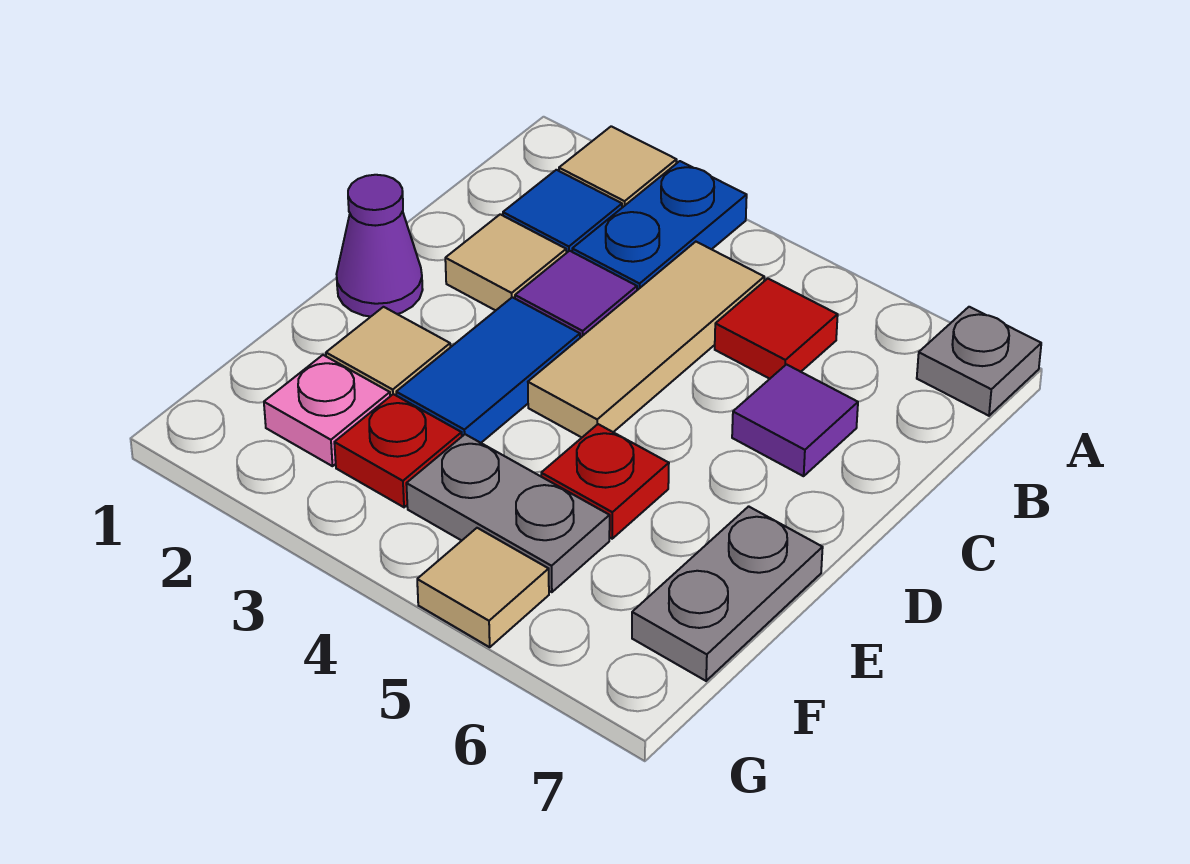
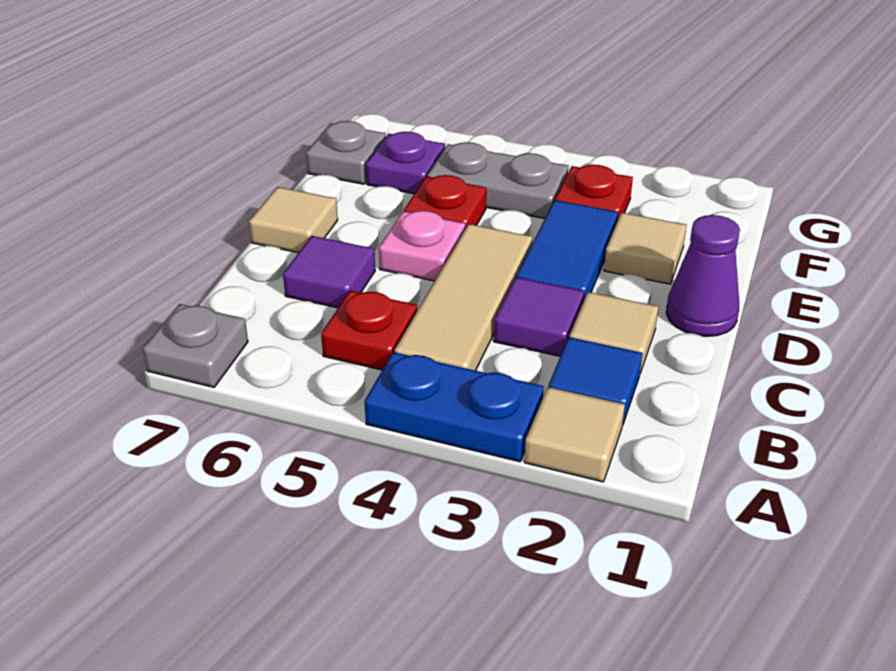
blue plate A3:B3 level 1 -> blue plate A3:A4 level 1
red tile B5 level 1 -> red plate B5 level 1
grey plate E7:F7 level 1 -> grey plate F7 level 1
pink plate F2 level 1 -> pink plate D5 level 1
none -> purple plate F6 level 1
tan tile G5 level 1 -> tan tile D7 level 1

